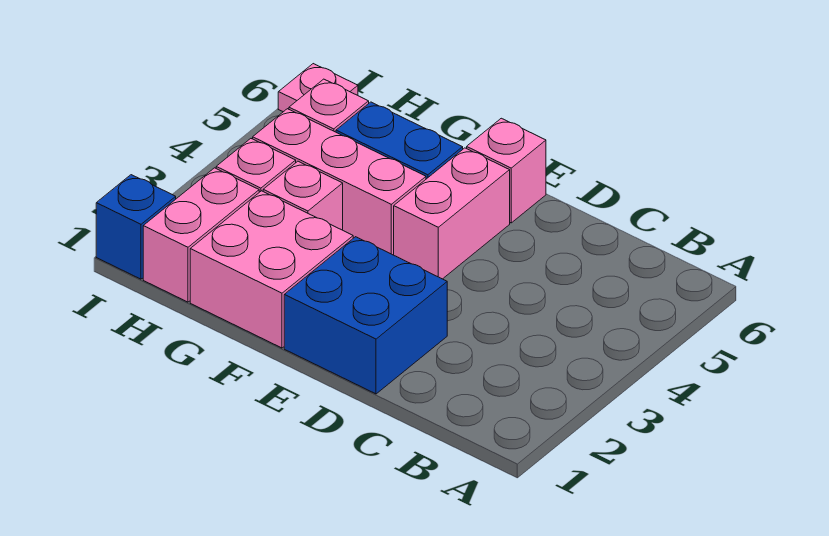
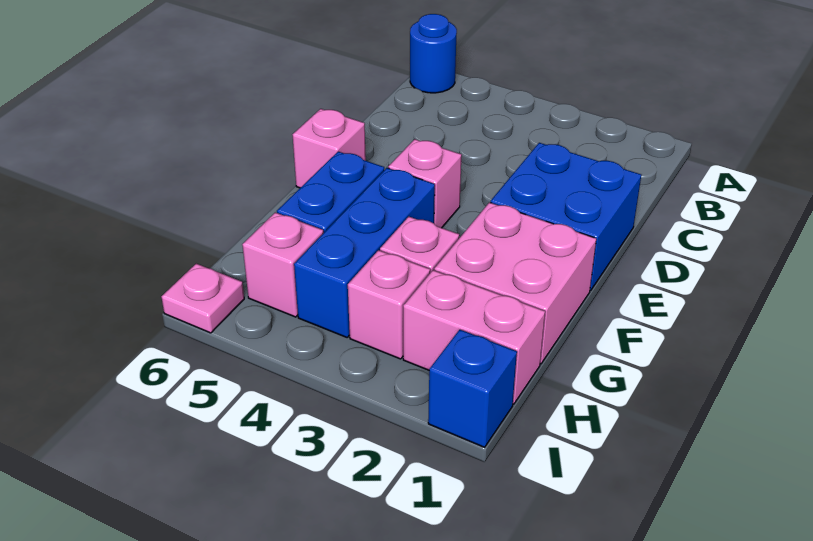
none -> blue round brick A6 level 1
pink brick E4:E5 level 1 -> pink brick E4 level 1
pink brick F4:H4 level 1 -> blue brick F4:H4 level 1

